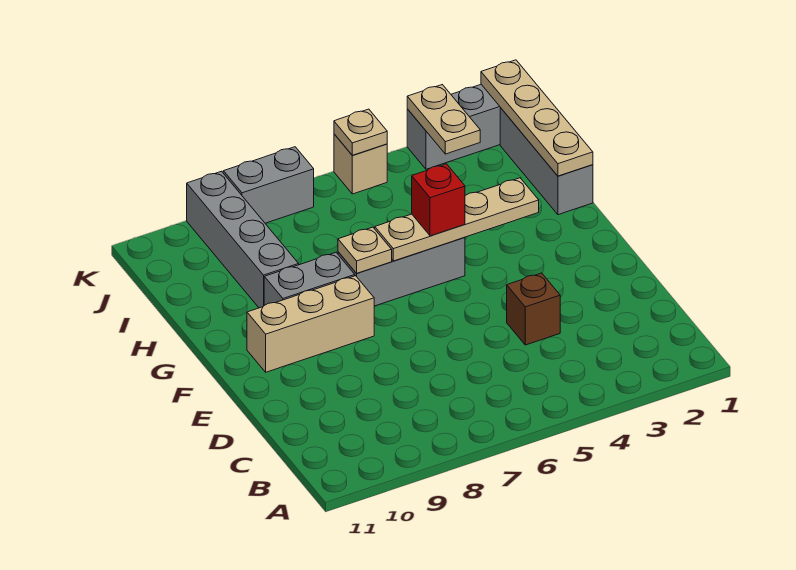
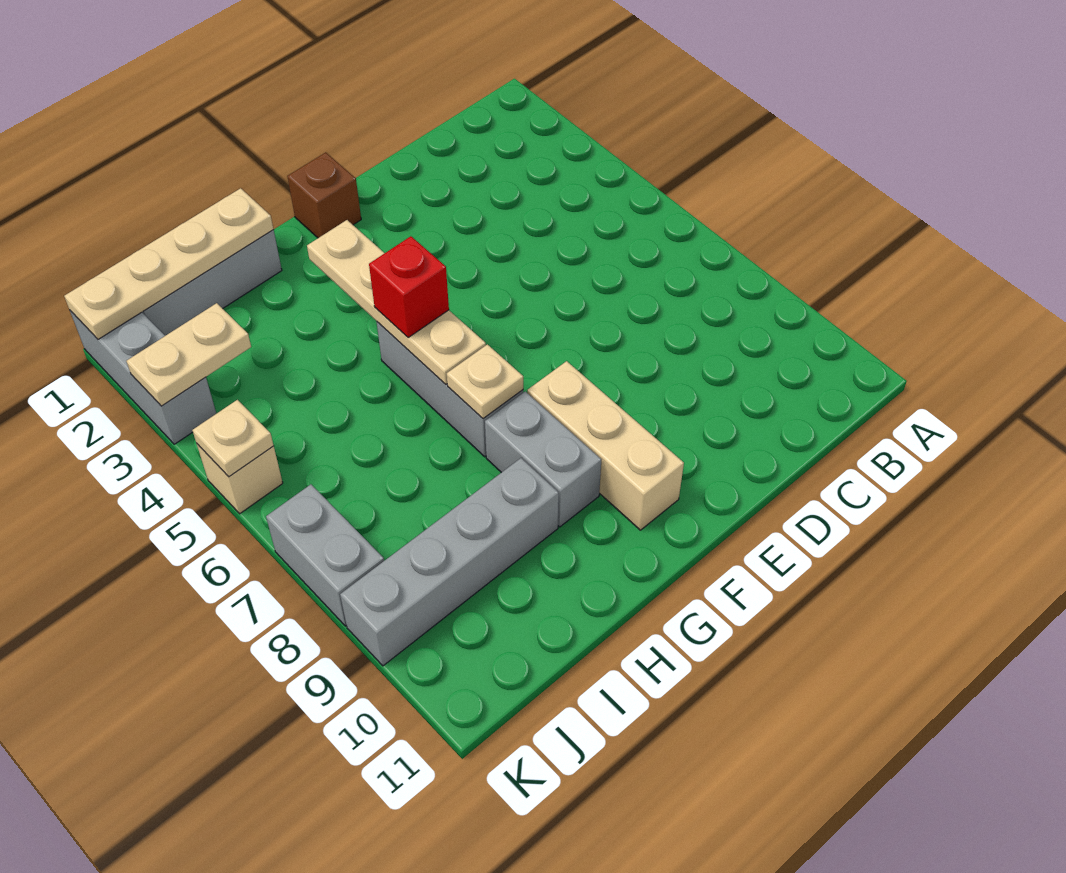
brown brick D4 level 1 -> brown brick F1 level 1

